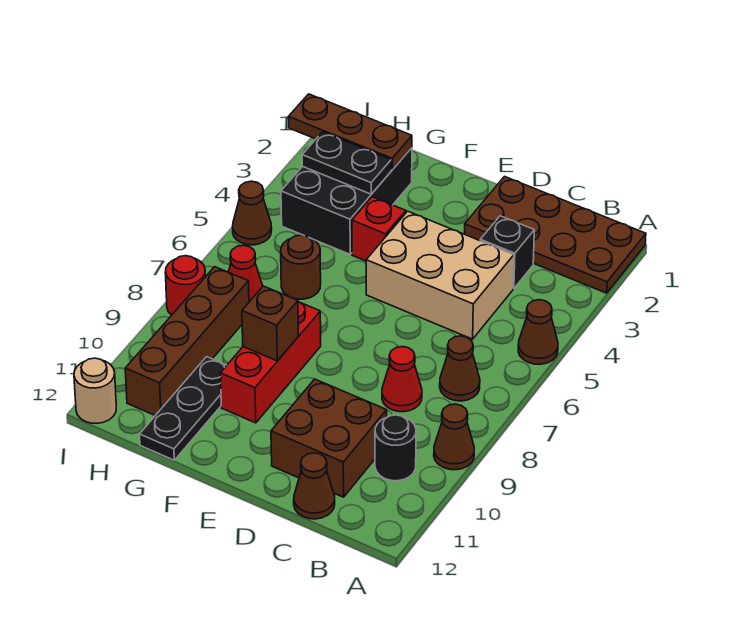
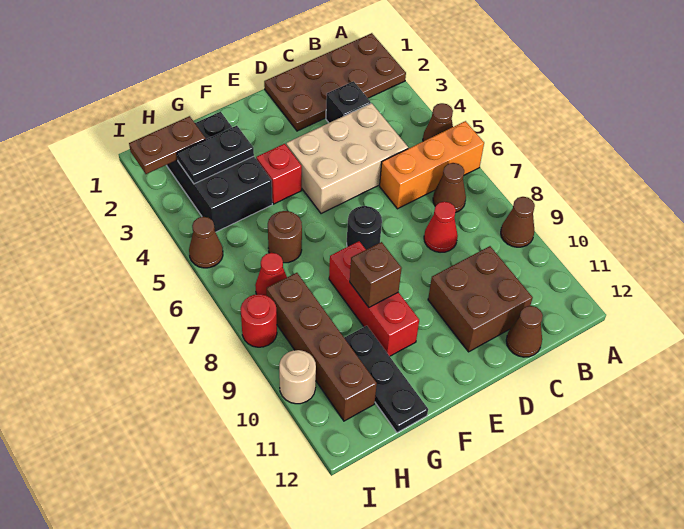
none -> orange brick A6:C6 level 1
black round brick B10 level 1 -> black round brick E7 level 1
brown plate G2:I2 level 2 -> brown plate H2:I2 level 2
tan round brick I12 level 1 -> tan round brick I10 level 1

